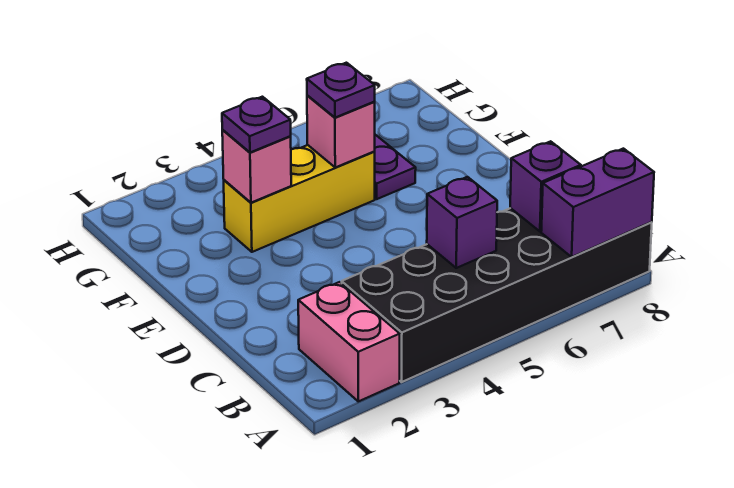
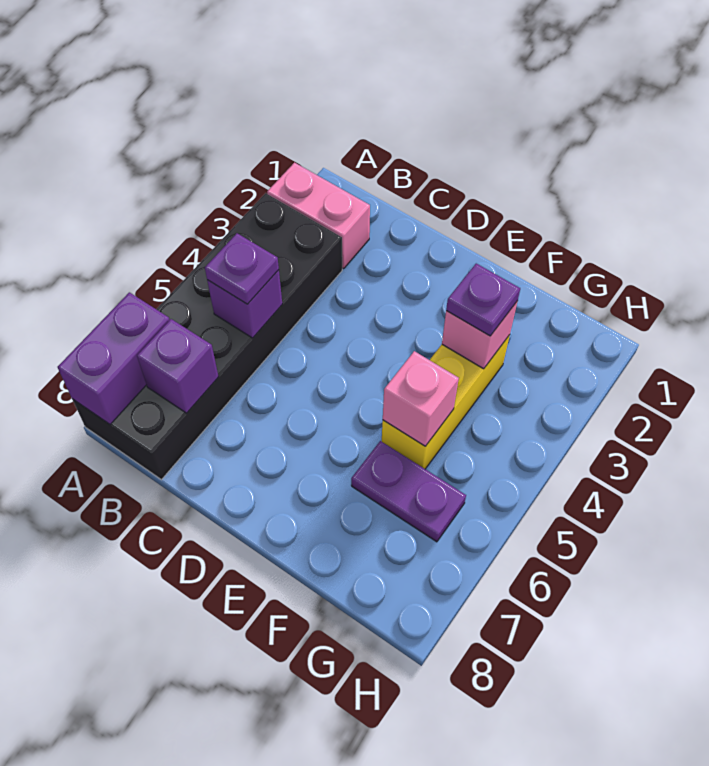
purple plate F5 level 3 -> purple plate B5 level 3

